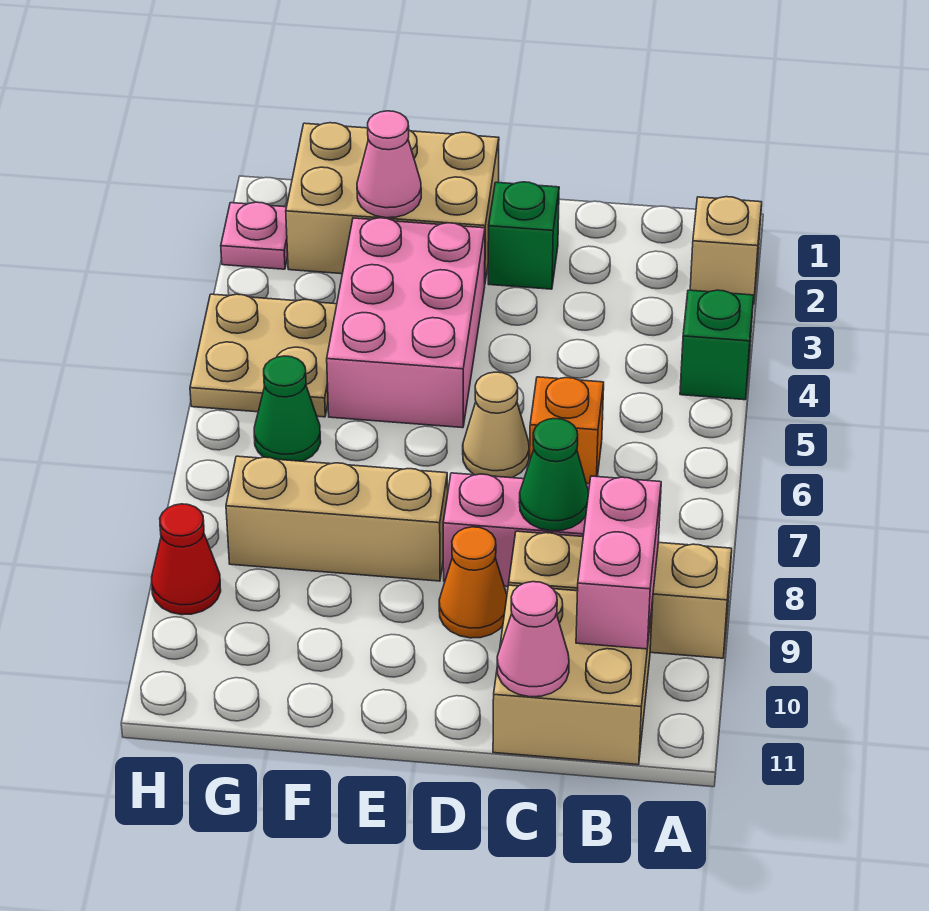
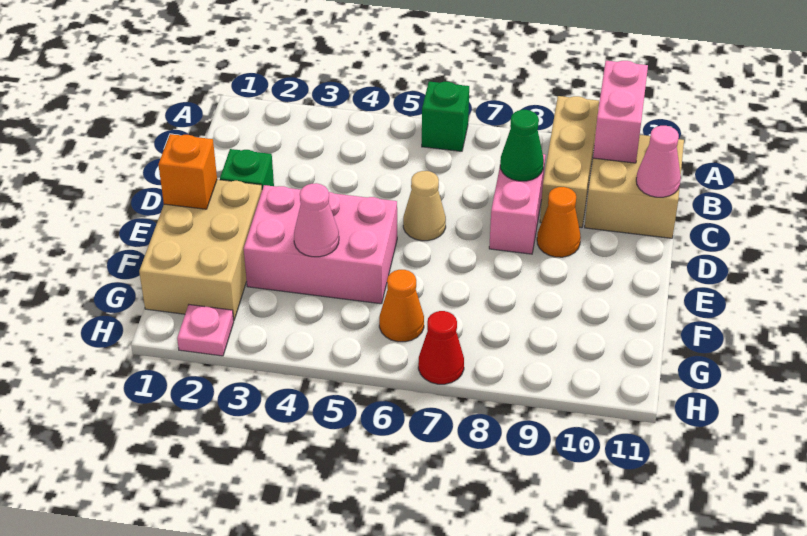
tan brick A2 level 1 -> none
green brick A4 level 1 -> green brick A6 level 1
pink brick B9:B10 level 2 -> pink brick A10:B10 level 2
orange brick C6 level 1 -> orange brick E1 level 2
tan brick E8:G8 level 1 -> none
pink cone F2 level 2 -> pink cone F4 level 2
tan plate G4:H5 level 1 -> none
green cone G6 level 1 -> orange cone G6 level 1
red cone H9 level 1 -> red cone H7 level 1

